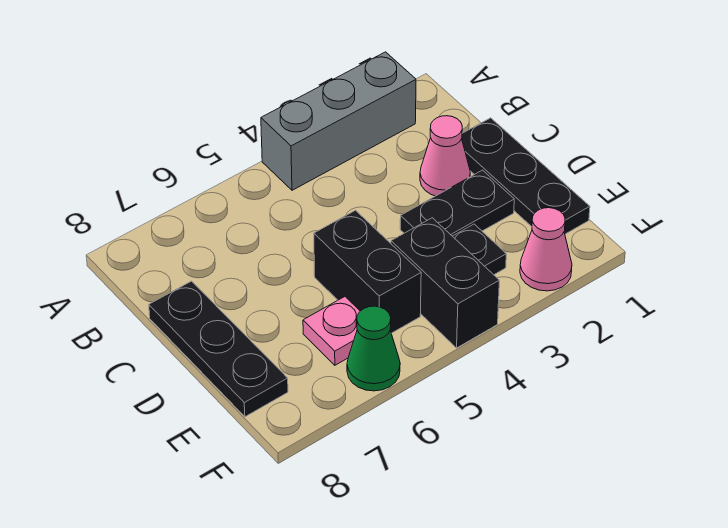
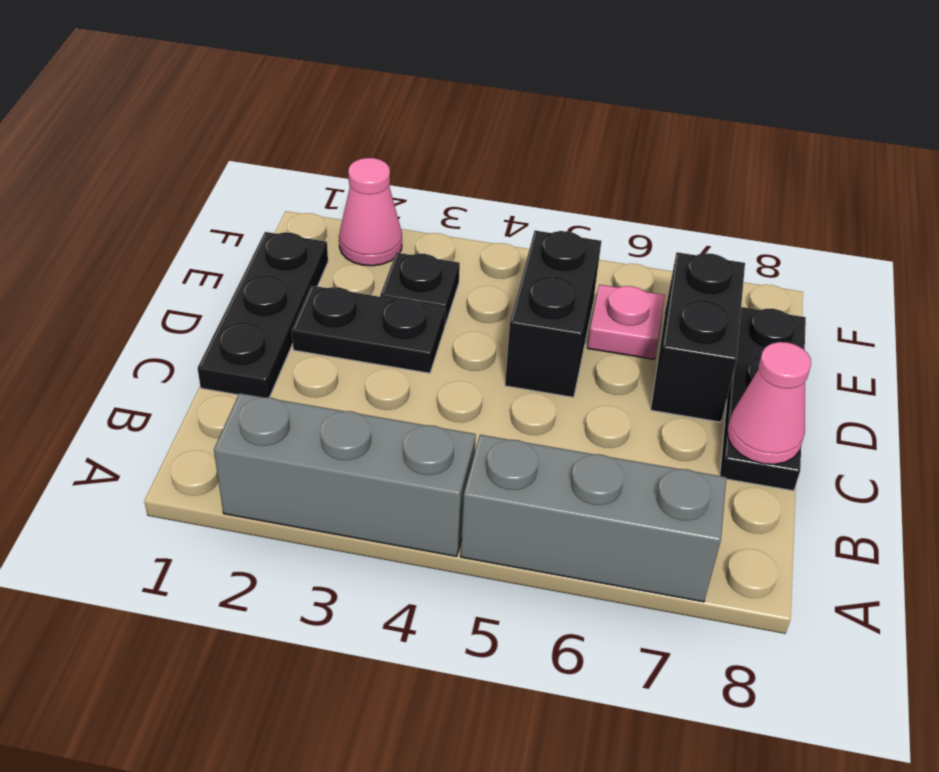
none -> grey brick A5:A7 level 1
pink cone C2 level 1 -> pink cone C8 level 2
black brick E4:F4 level 1 -> black brick D7:E7 level 1
green cone F6 level 1 -> none

